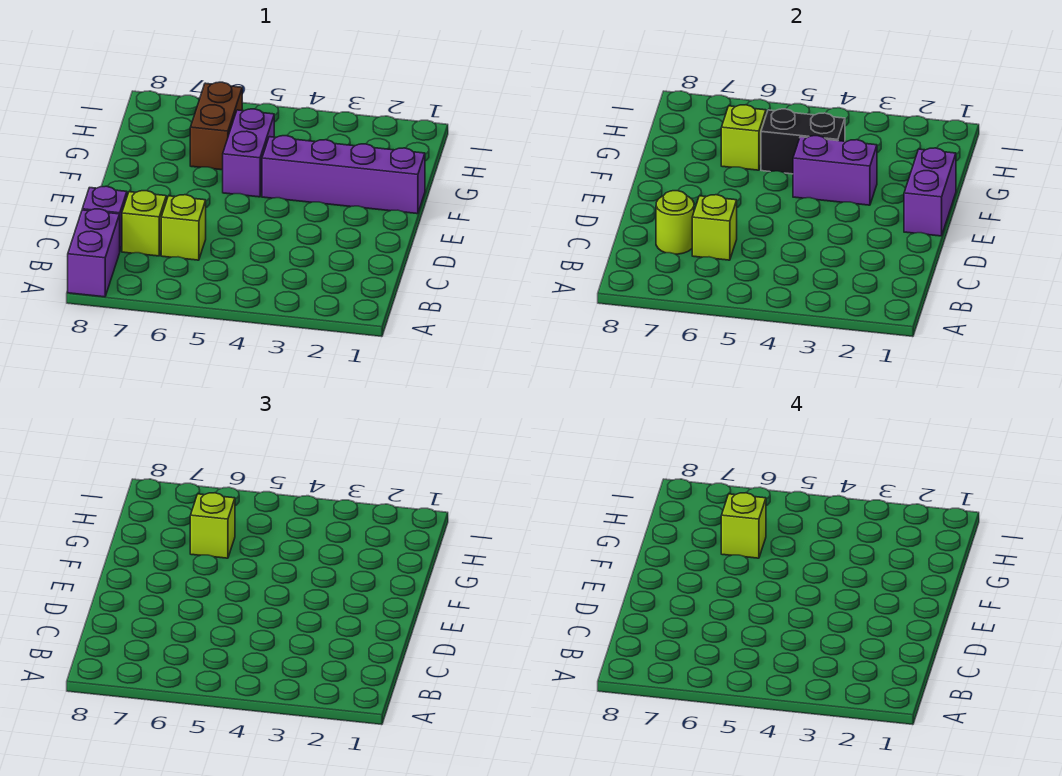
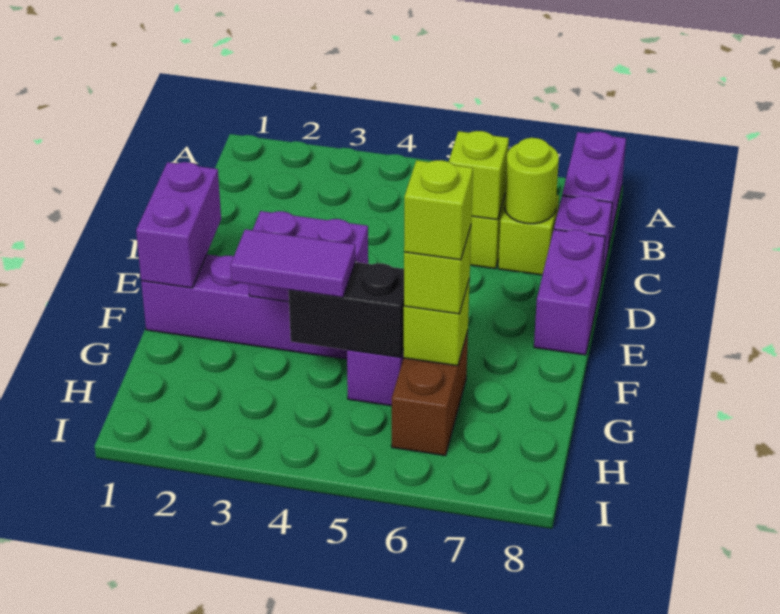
none -> purple brick D8:E8 level 1
none -> purple tile G3:G4 level 3

